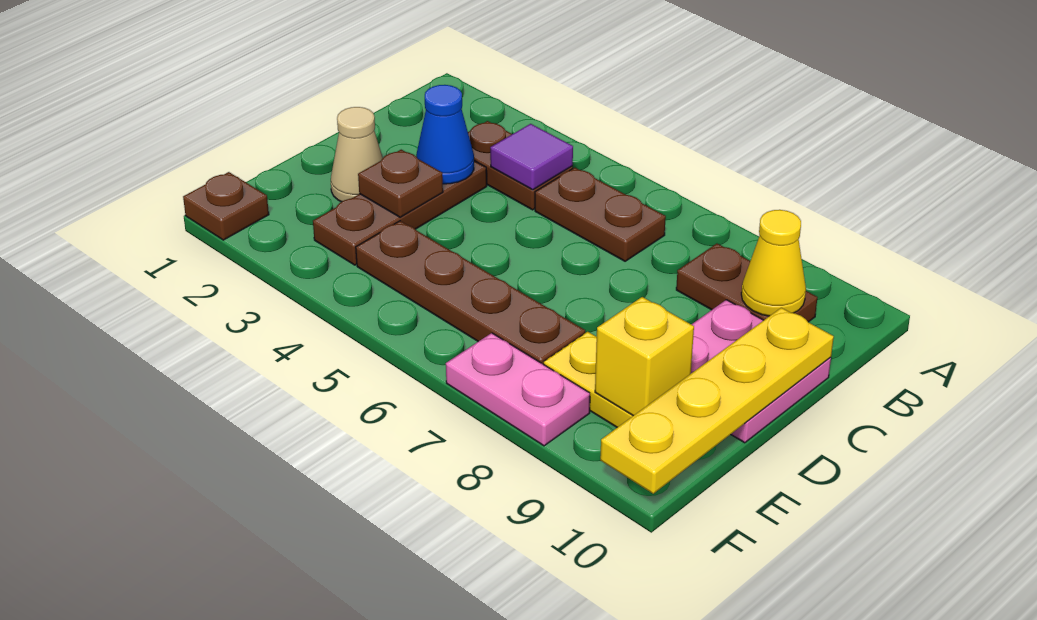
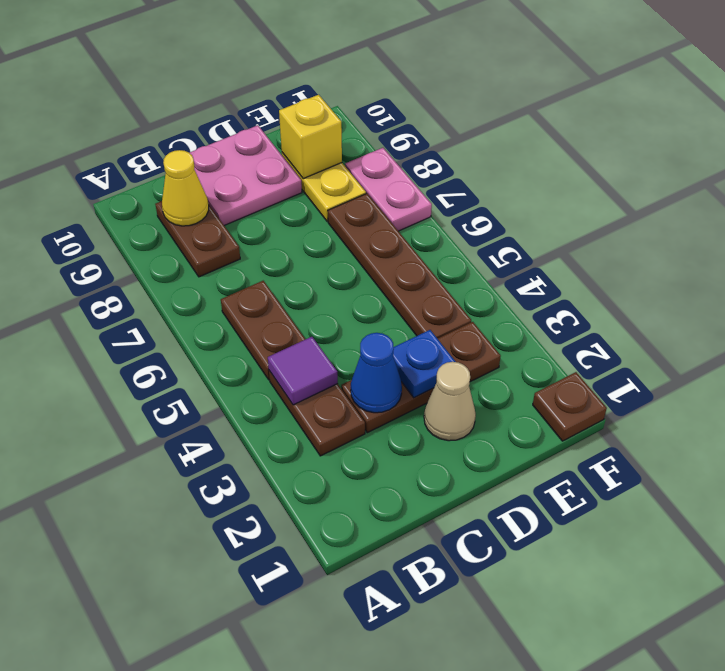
yellow plate C10:F10 level 2 -> none
brown plate D3 level 2 -> blue plate D3 level 2

